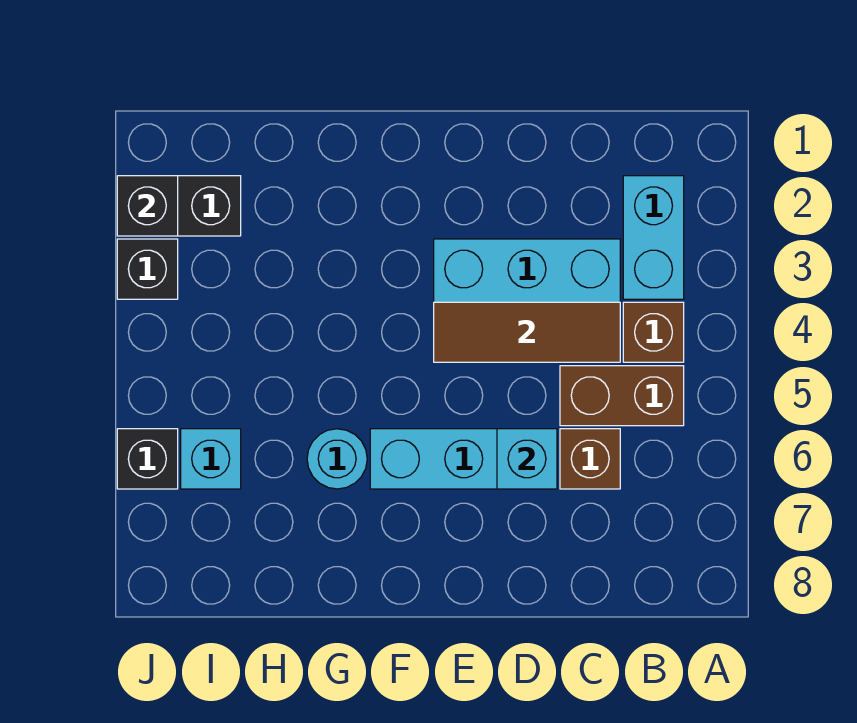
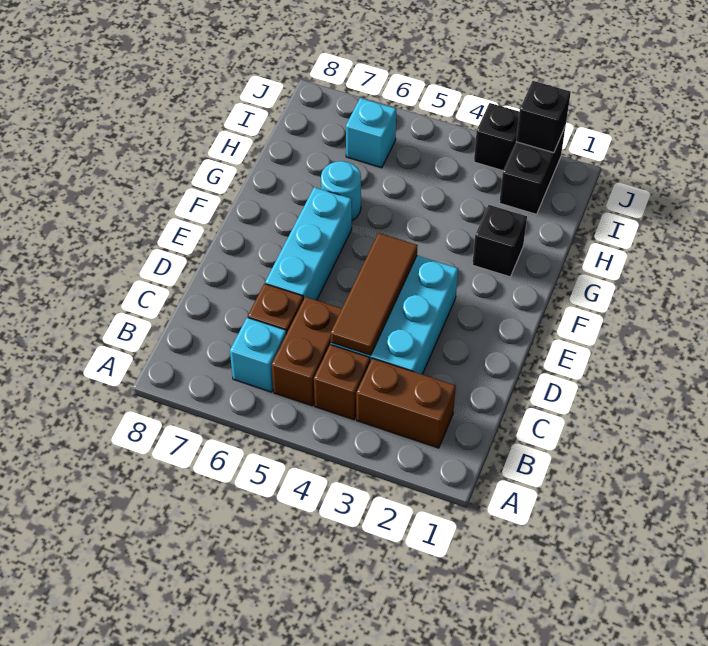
cyan brick B2:B3 level 1 -> brown brick B2:B3 level 1
cyan brick D6 level 2 -> cyan brick B6 level 1
black brick J6 level 1 -> black brick G2 level 1

